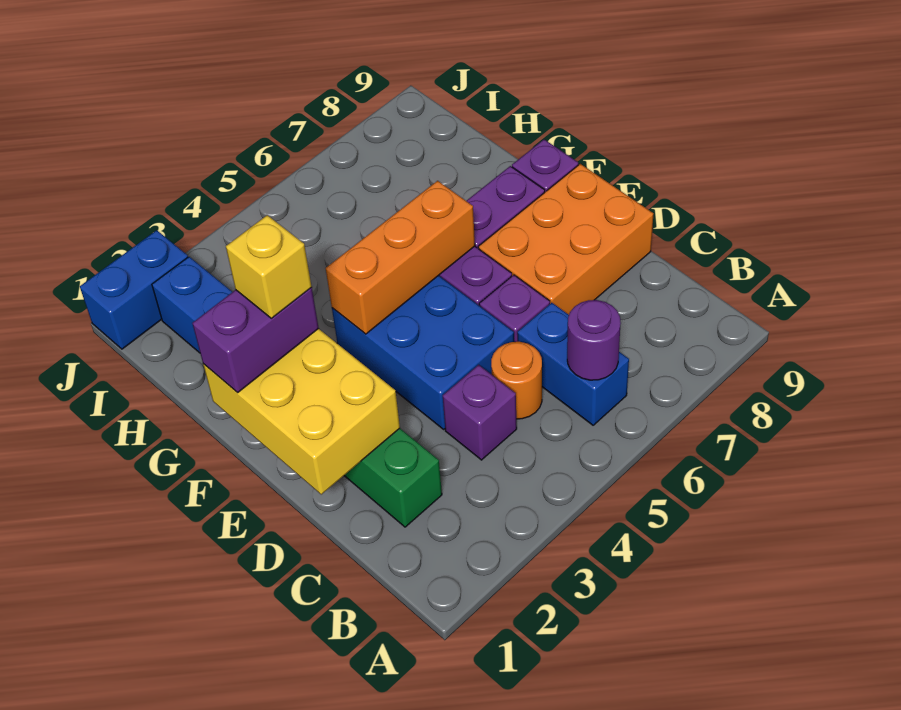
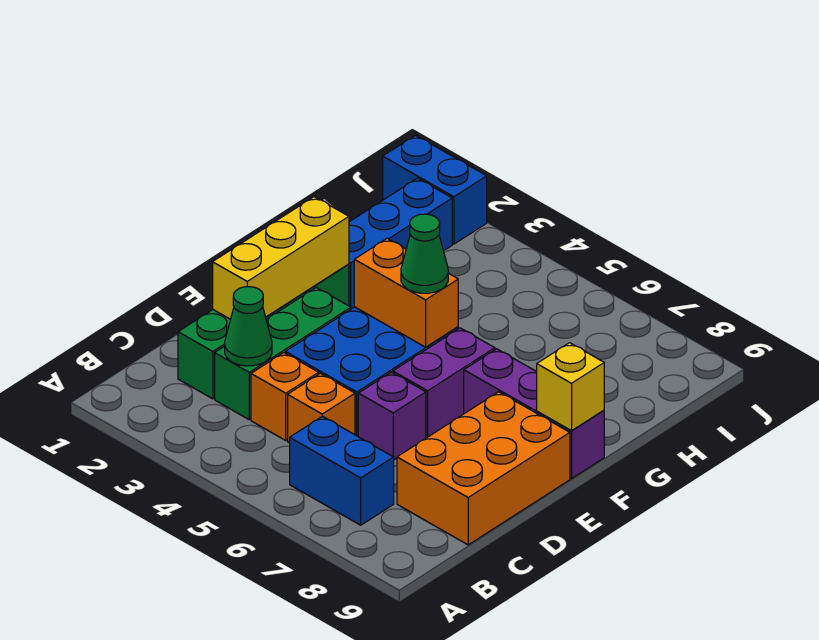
blue brick B6:C6 level 1 -> blue brick B6:B7 level 1
purple round brick B6 level 2 -> none
none -> green brick C3:E3 level 1
none -> green cone C3 level 2
purple brick C4 level 1 -> orange brick C4 level 1
orange round brick C5 level 1 -> orange brick C5 level 1
yellow brick D1:F2 level 2 -> yellow brick D2:F2 level 2
orange brick D7:E9 level 1 -> orange brick C8:E9 level 1
purple brick F1:F2 level 3 -> none
yellow brick F2 level 4 -> yellow brick F9 level 2
orange brick F4:F6 level 2 -> orange brick F4:F5 level 2
none -> green cone F5 level 3

